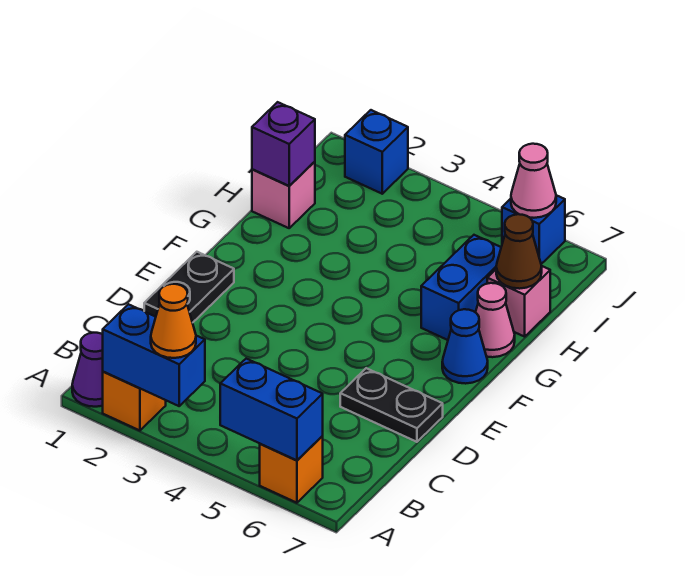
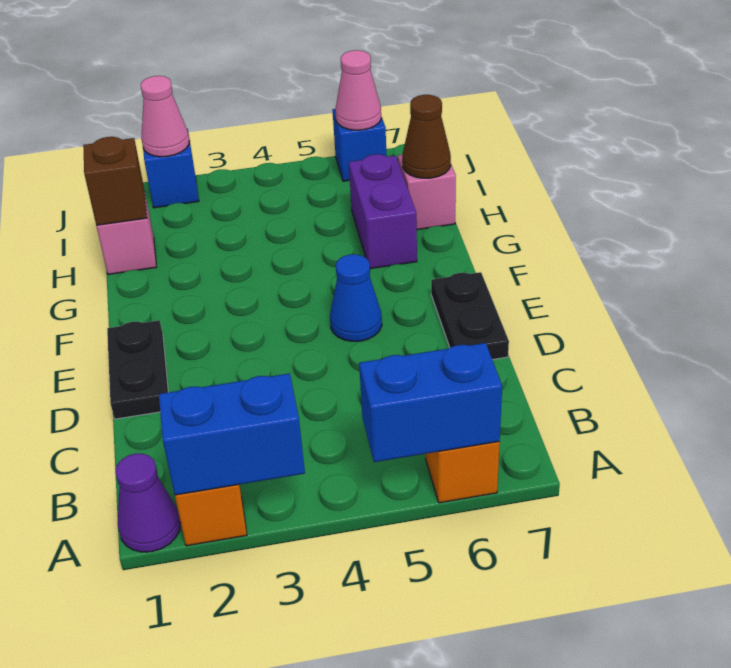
orange cone A3 level 3 -> none
black plate D6:D7 level 1 -> black plate D7:E7 level 1
blue cone F7 level 1 -> blue cone E5 level 1
blue brick G6:H6 level 1 -> purple brick G6:H6 level 1
pink cone G7 level 1 -> pink cone J2 level 2
purple brick H1 level 2 -> brown brick H1 level 2

